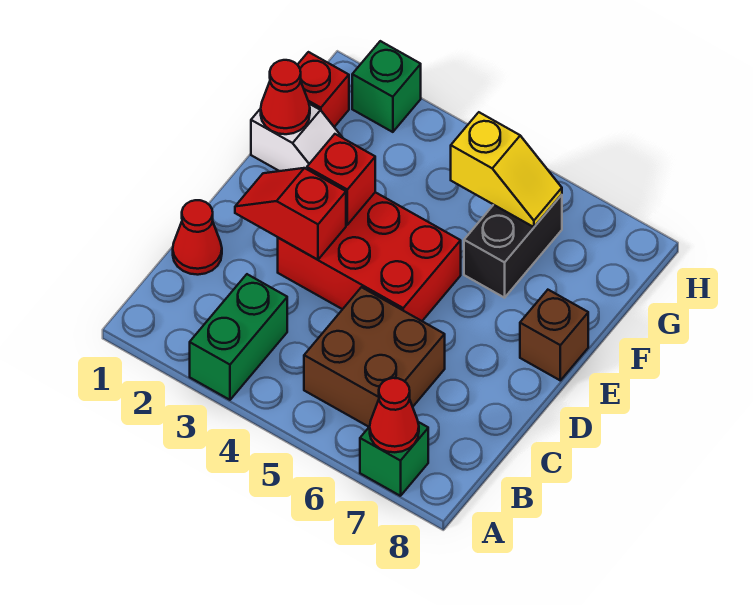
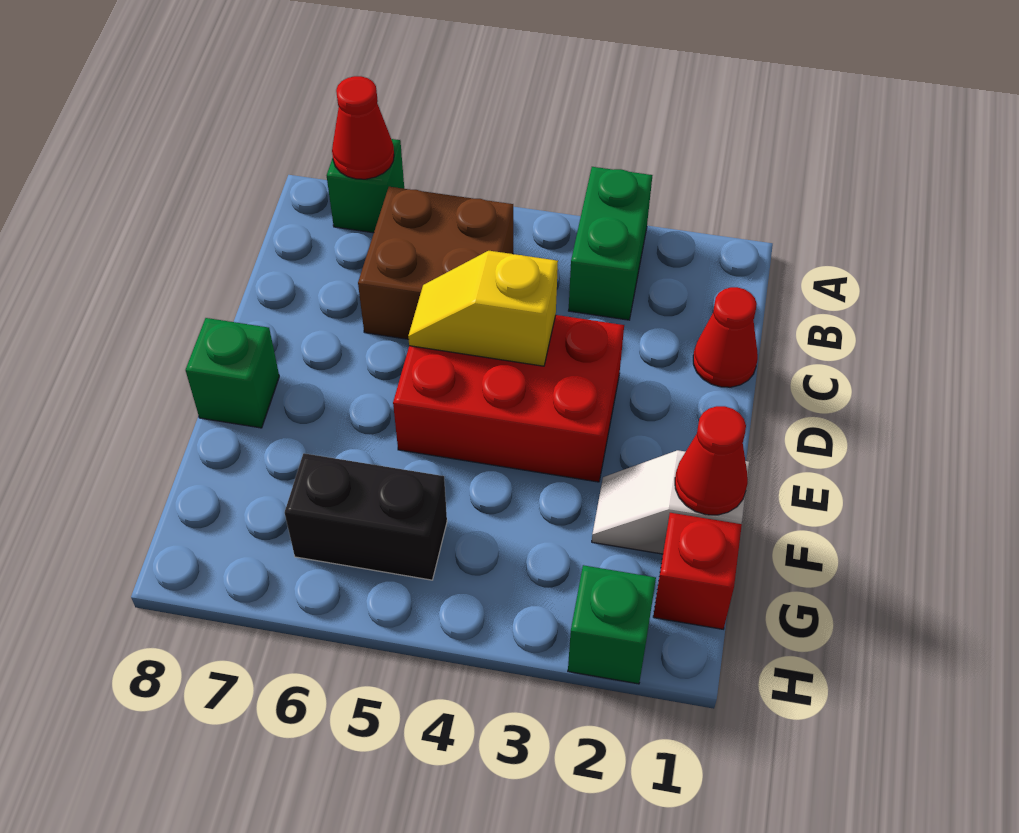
red slope D2:D3 level 2 top 3 -> none
red brick E3 level 2 -> none
brown brick E8 level 1 -> green brick E8 level 1
black brick F6:G6 level 1 -> black brick G5:G6 level 1
yellow slope G5:G6 level 2 top 5 -> yellow slope D4:D5 level 2 top 4

